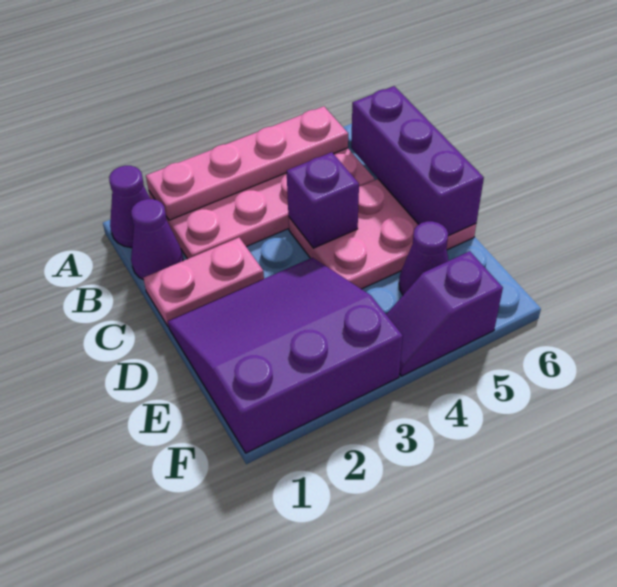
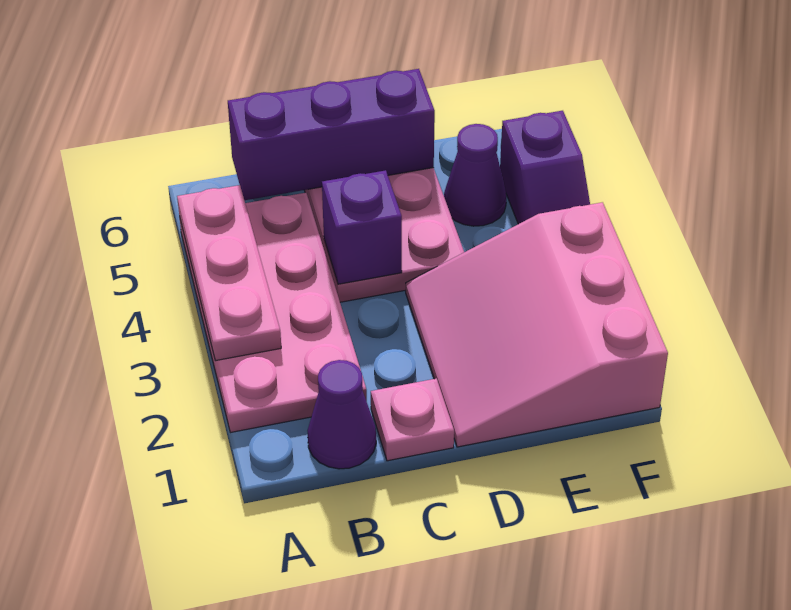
purple cone A1 level 1 -> none
pink plate A2:A5 level 2 -> pink plate A3:A5 level 2
pink plate C1:C2 level 1 -> pink plate C1 level 1
purple slope D1:F3 level 1 top F -> pink slope D1:F3 level 1 top F

